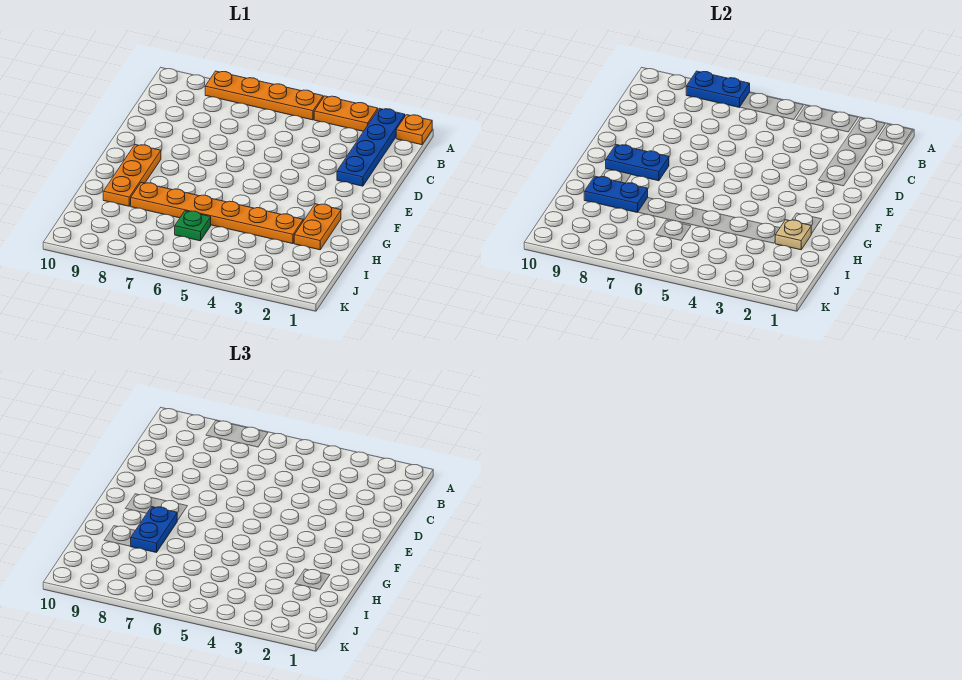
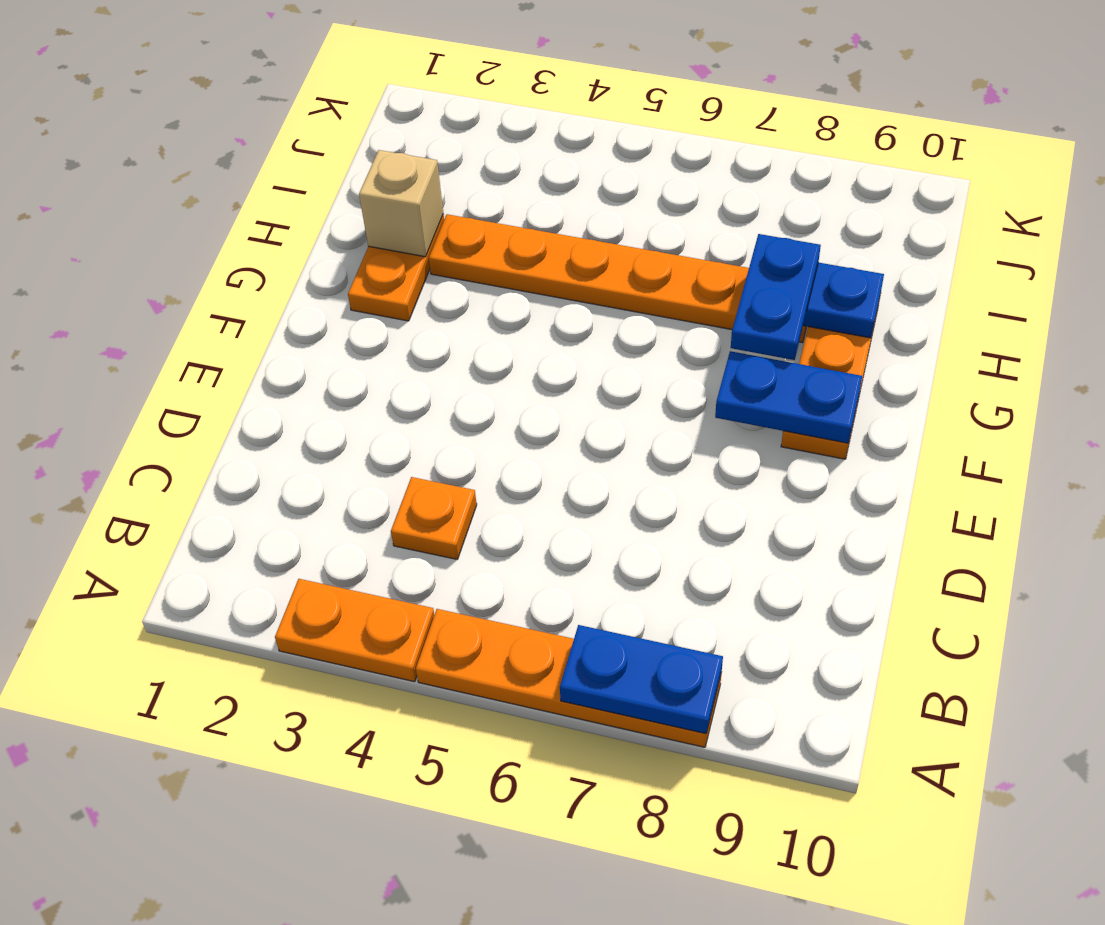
orange plate A1 level 1 -> orange plate C4 level 1
blue plate A2:D2 level 1 -> none
tan plate H2 level 2 -> tan brick H2 level 2
green plate I6 level 1 -> none

